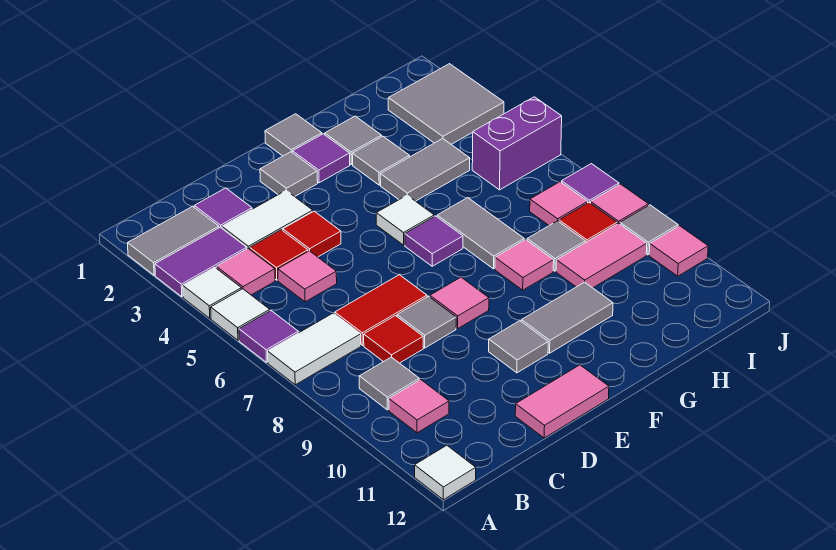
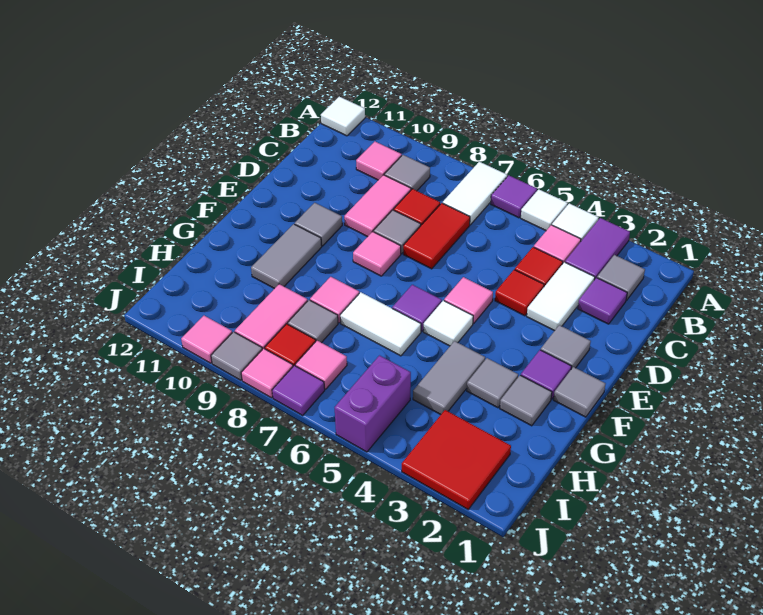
grey tile A2:B2 level 1 -> grey tile B2 level 1
pink tile C5 level 1 -> pink tile E5 level 1
pink tile D12:E12 level 1 -> pink tile C9:D9 level 1
grey tile G6:G7 level 1 -> white tile G6:G7 level 1
grey tile I2:J3 level 1 -> red tile I2:J3 level 1

